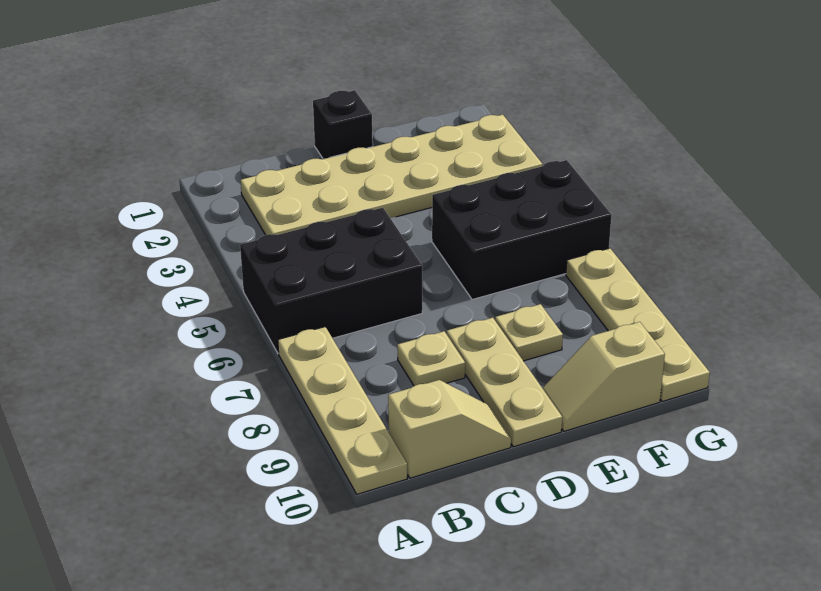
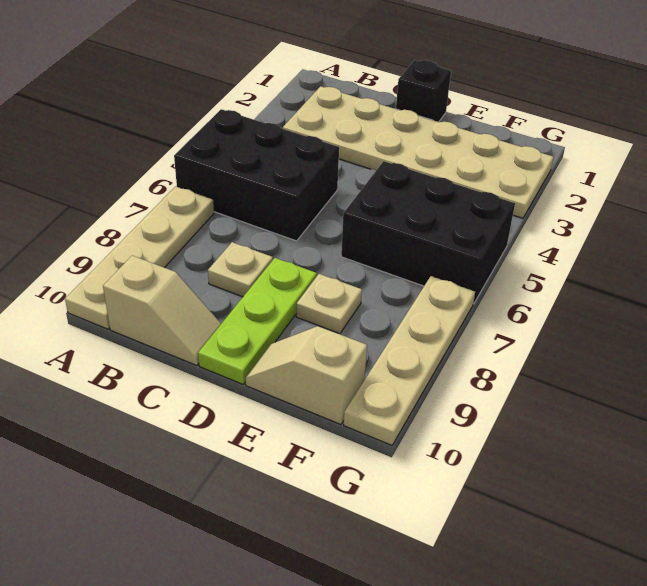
tan plate D8:D10 level 1 -> lime plate D8:D10 level 1

